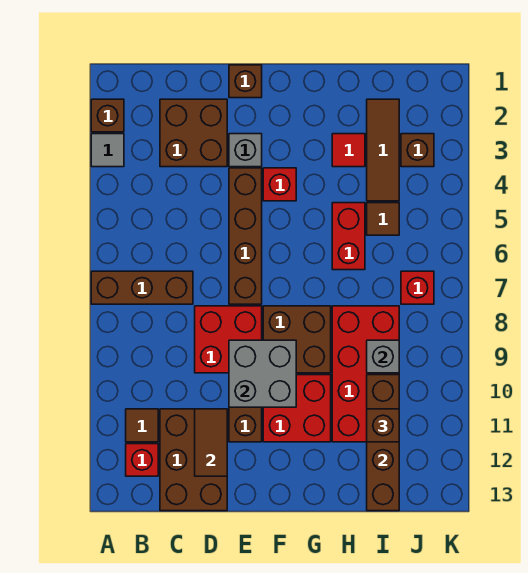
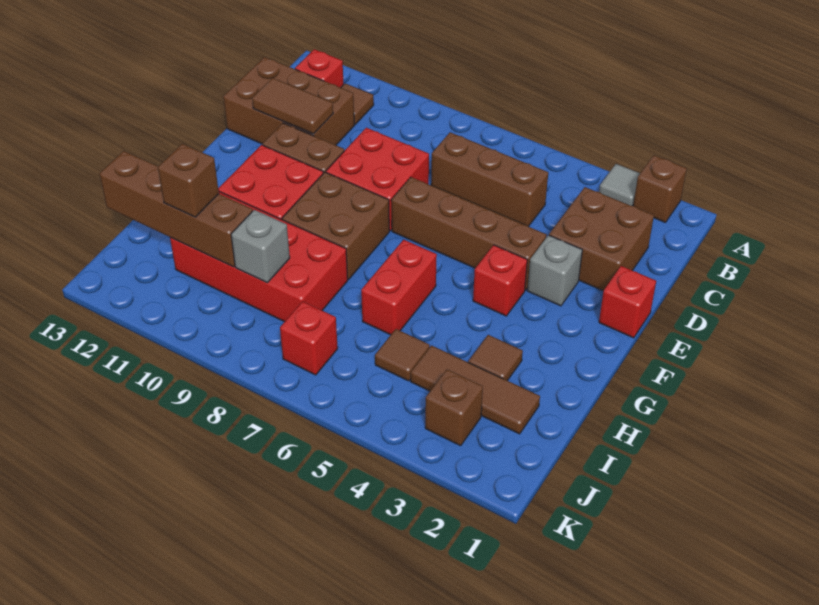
brown brick A7:C7 level 1 -> brown brick C5:C7 level 1
brown brick E1 level 1 -> red brick E1 level 1
grey brick E9:F10 level 2 -> none
red tile H3 level 1 -> brown tile H3 level 1
red brick H5:H6 level 1 -> red brick G6:H6 level 1

